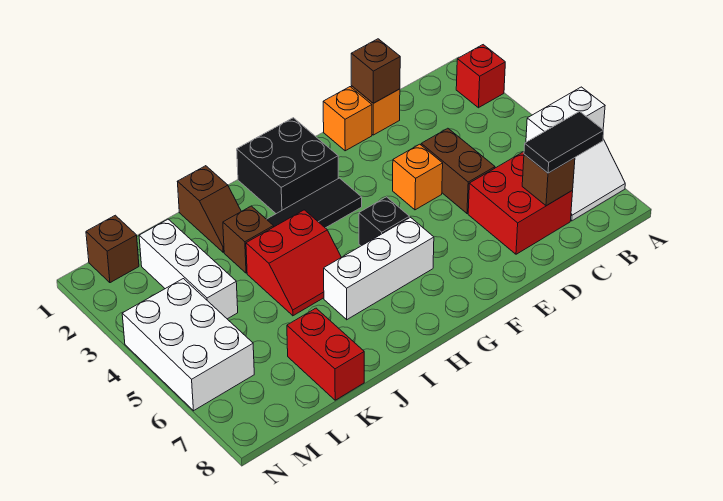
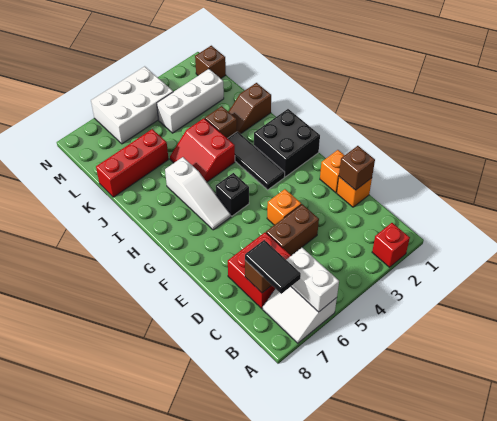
white brick G6:I6 level 1 -> white slope G6:I6 level 1 top I
red brick K7:K8 level 1 -> red brick K6:K8 level 1

